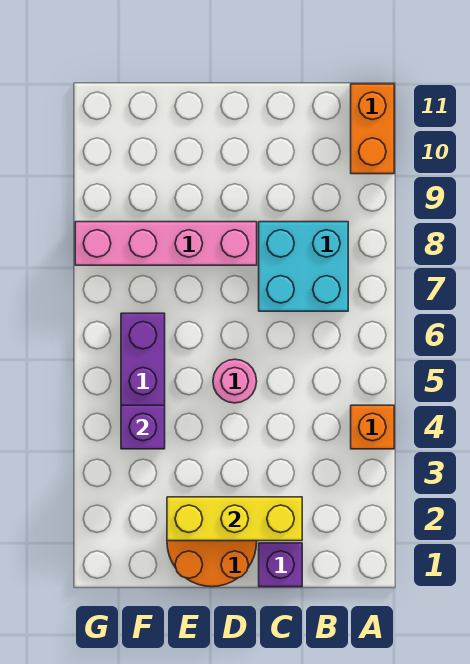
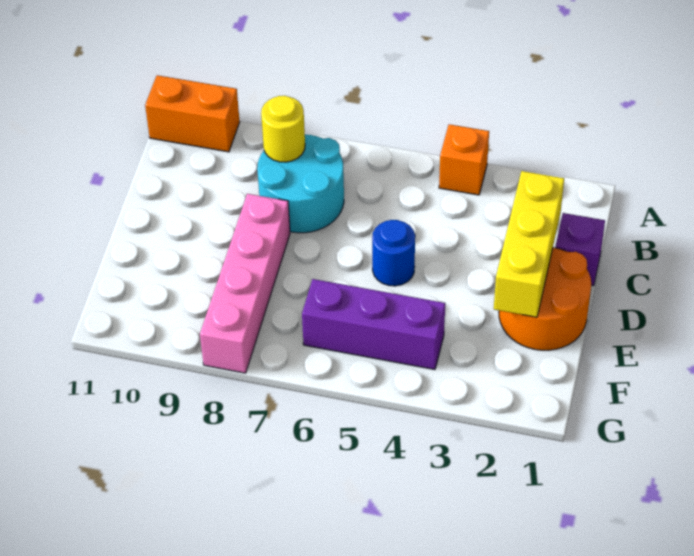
cyan brick B7:C8 level 1 -> cyan round brick B7:C8 level 1
none -> yellow round brick B8 level 2
pink round brick D5 level 1 -> blue round brick D5 level 1
purple brick F4 level 2 -> none

